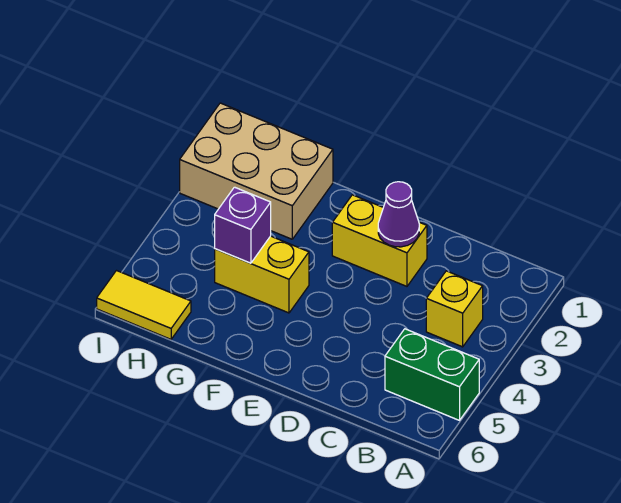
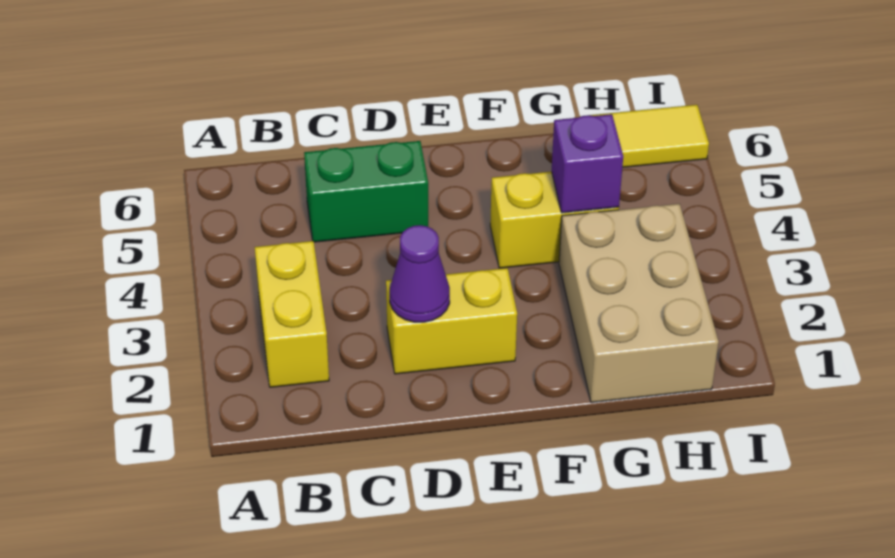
green brick A5:B5 level 1 -> green brick C5:D5 level 1
yellow brick B3 level 1 -> yellow brick B2:B3 level 1
tan brick G1:I2 level 1 -> tan brick G1:H3 level 1

